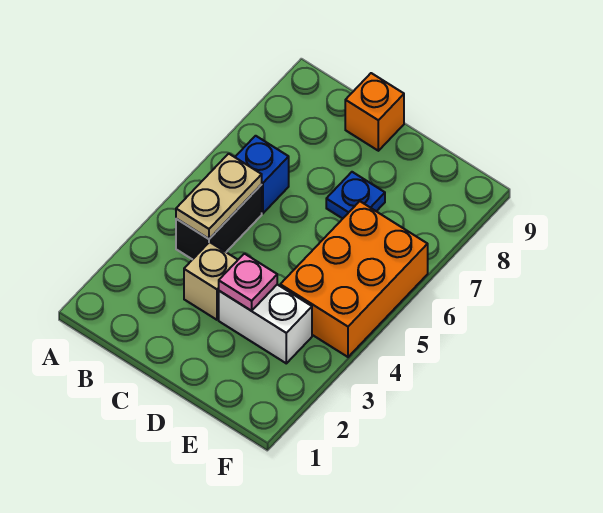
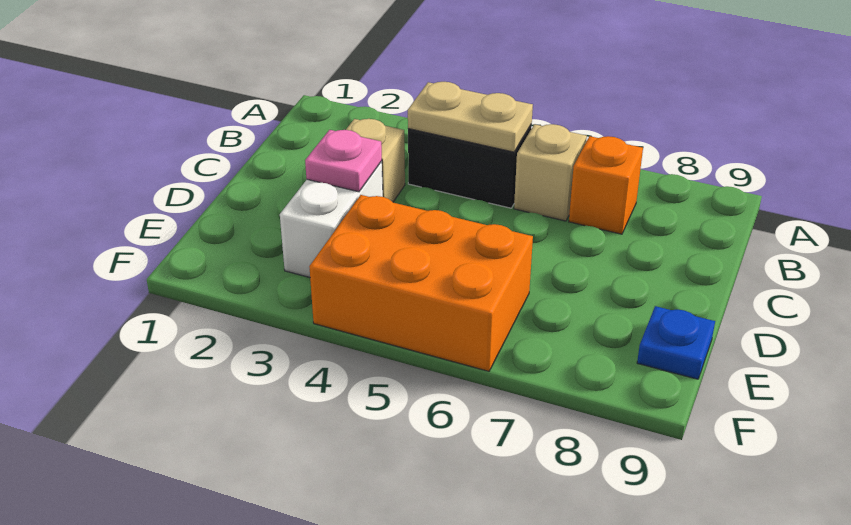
blue brick B6 level 1 -> tan brick B6 level 1
orange brick C9 level 1 -> orange brick B7 level 1
blue plate D7 level 1 -> blue plate E9 level 1

